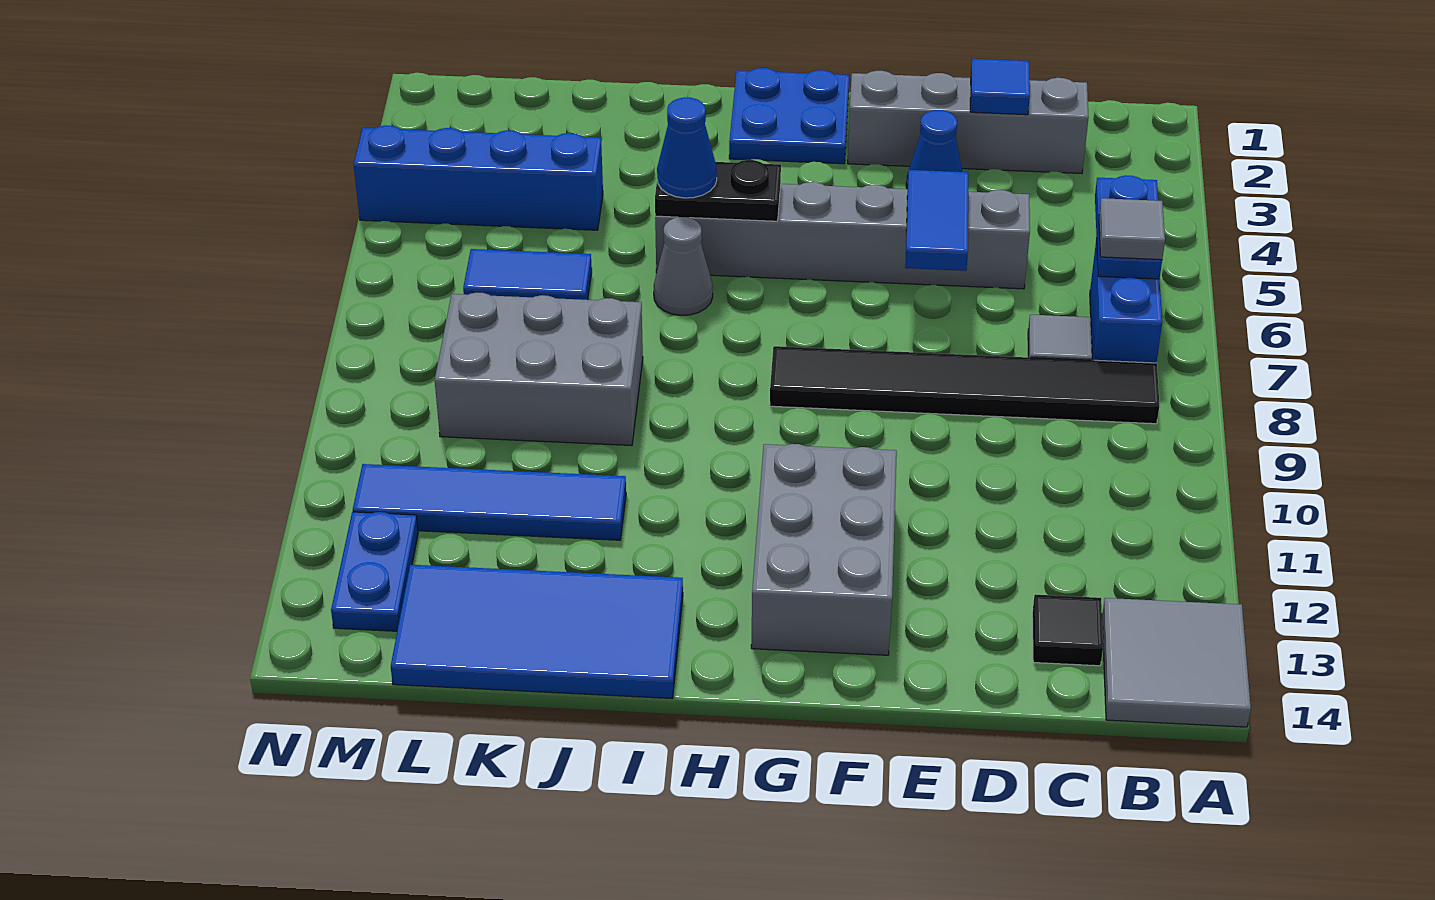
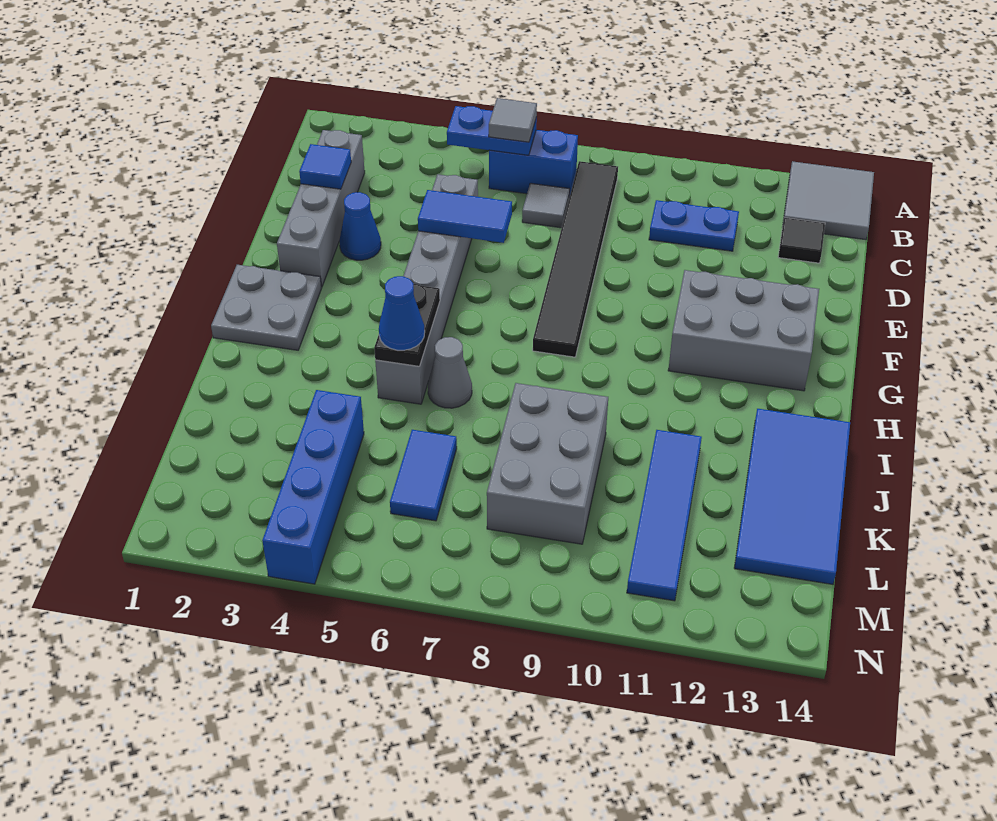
blue plate G1:H2 level 1 -> grey plate G1:H2 level 1
blue plate M12:M13 level 1 -> blue plate C10:C11 level 1

